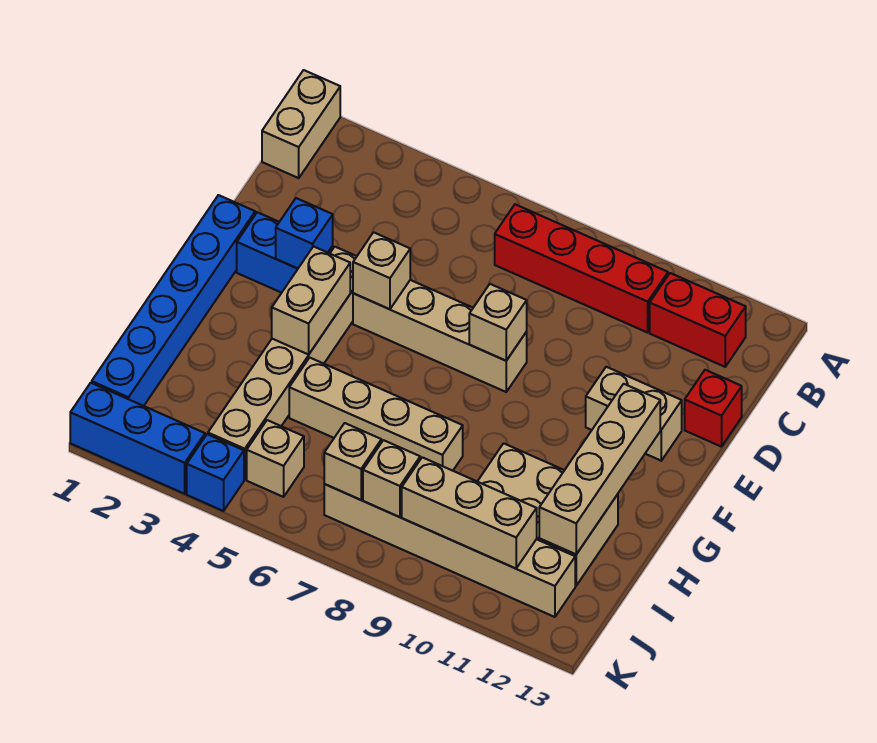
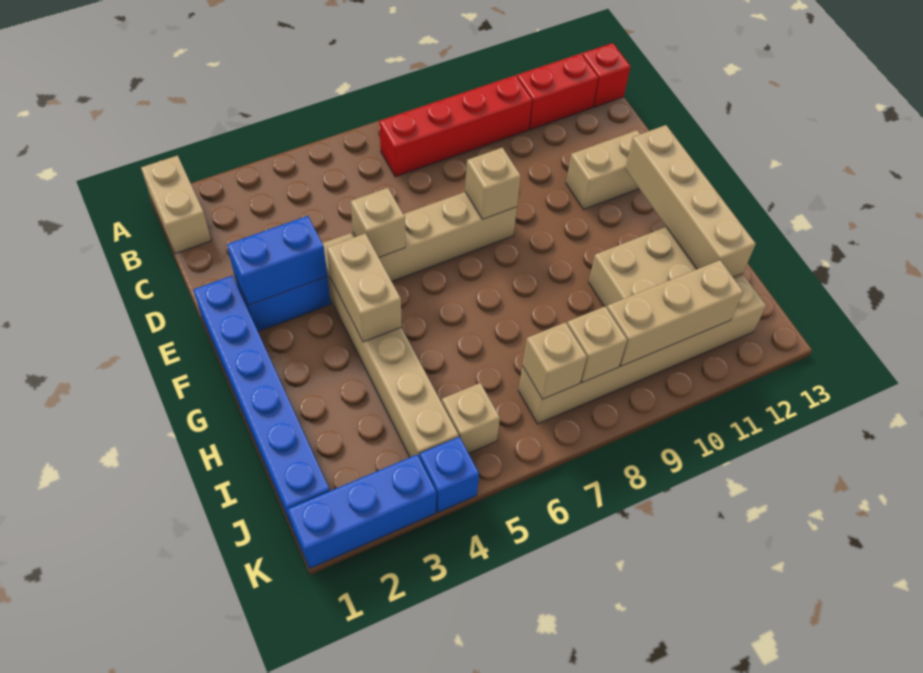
red brick D13 level 1 -> red brick B13 level 1
blue brick E3 level 2 -> blue brick E2:E3 level 2
tan brick H5:H8 level 1 -> none

